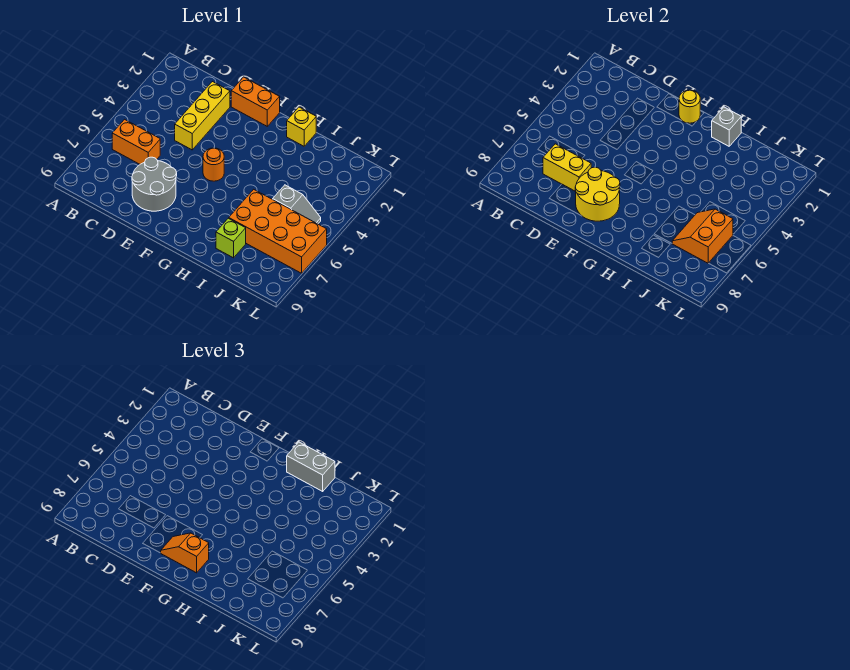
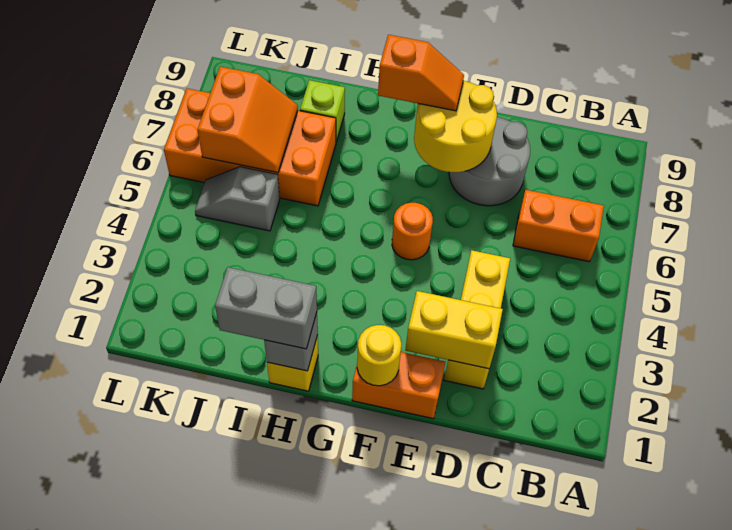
yellow brick C7:D7 level 2 -> yellow brick D2:E2 level 2

